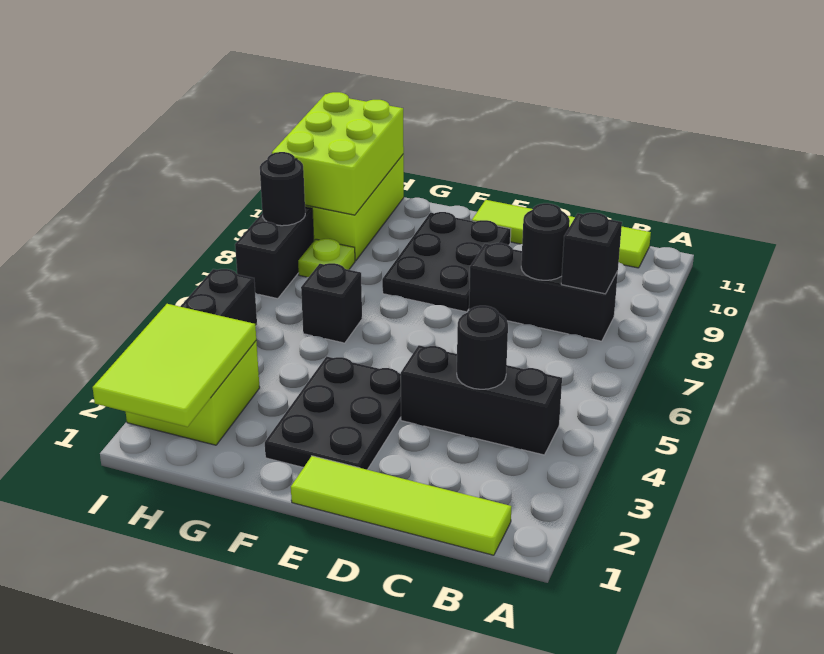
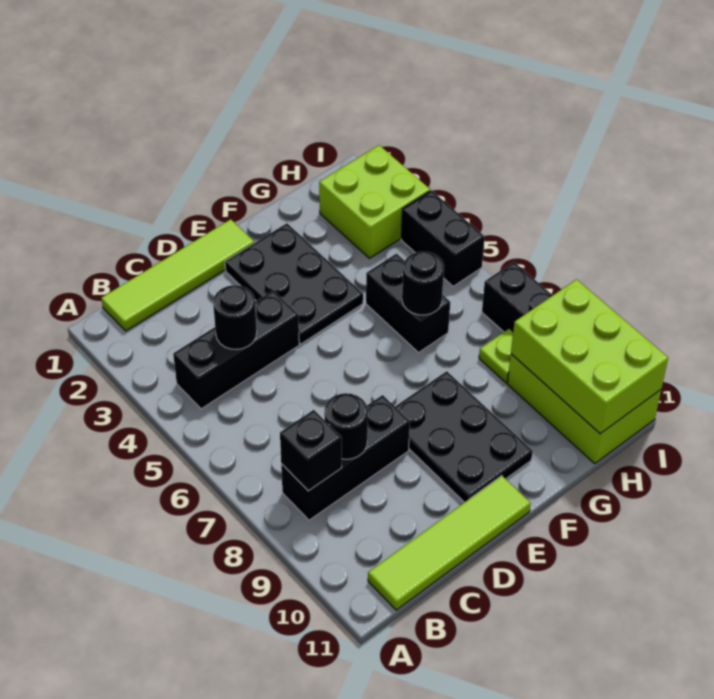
black brick G6 level 1 -> black brick G5:G6 level 1
lime tile H1:I3 level 2 -> none
black round brick I8 level 2 -> black round brick G6 level 2

